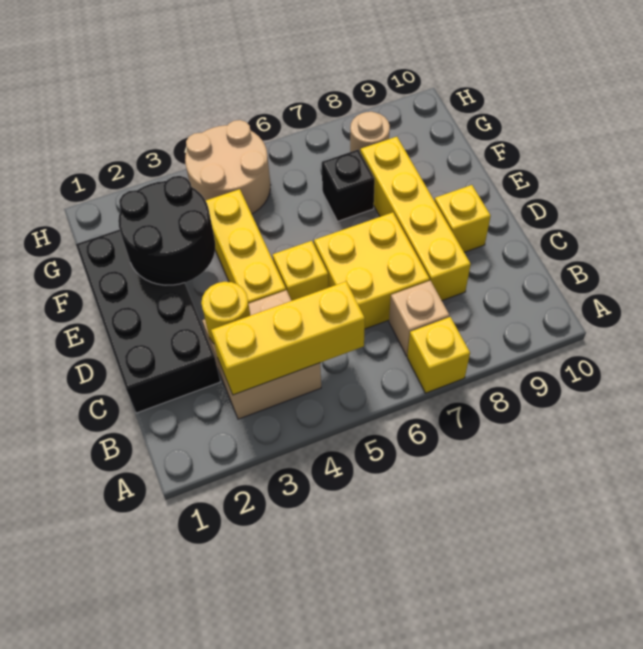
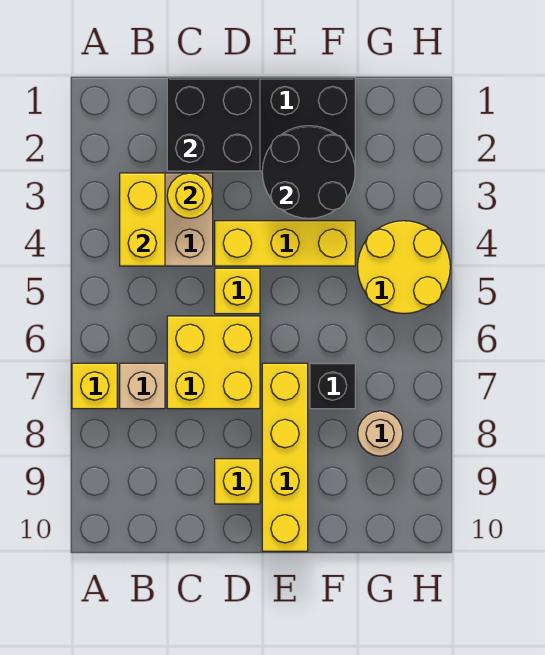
yellow brick B3:B5 level 2 -> yellow brick B3:B4 level 2
none -> black brick C1:D2 level 2
yellow brick C8:F8 level 1 -> yellow brick E7:E10 level 1
tan round brick G4:H5 level 1 -> yellow round brick G4:H5 level 1

